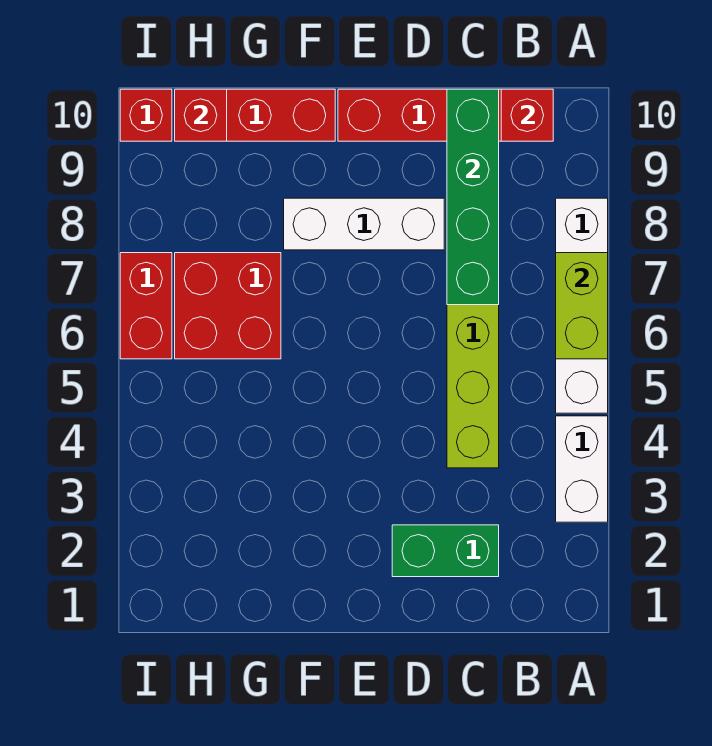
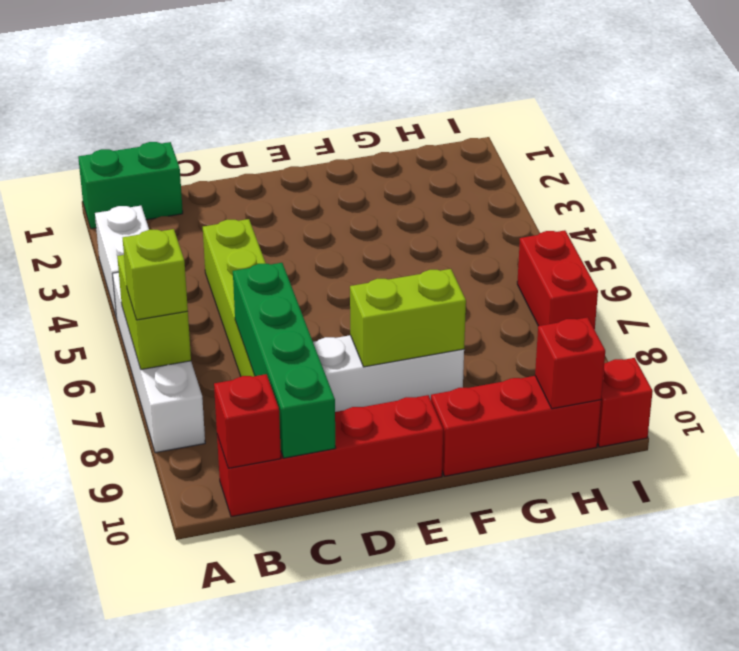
none -> lime brick A7 level 3
green brick C2:D2 level 1 -> green brick A1:B1 level 1
none -> lime brick E8:F8 level 2
red brick G6:H7 level 1 -> none

